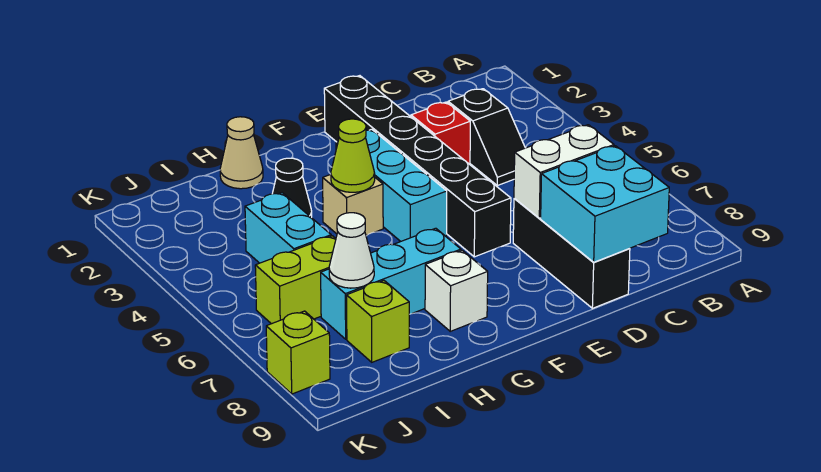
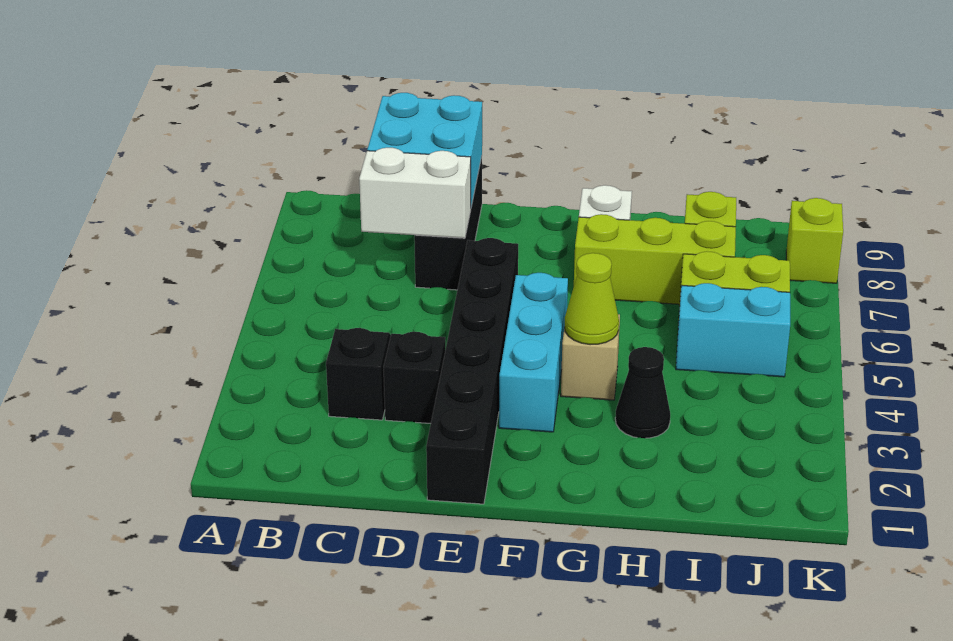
red brick D3 level 1 -> black brick D3 level 1
cyan brick G7:I7 level 1 -> lime brick G7:I7 level 1
tan cone H1 level 1 -> none
cyan brick I4:I5 level 1 -> cyan brick I5:J5 level 1
white cone I7 level 2 -> none

